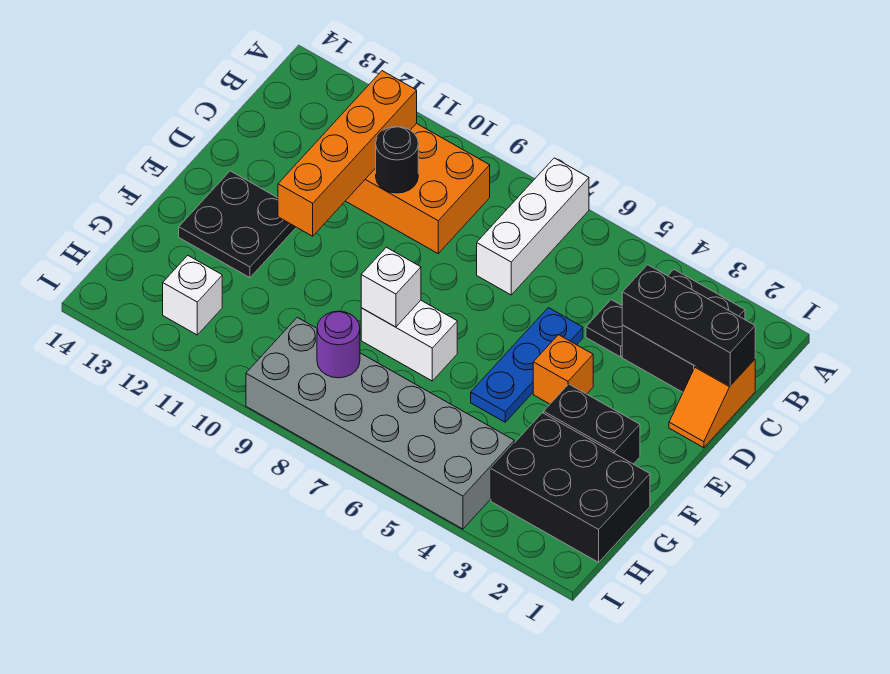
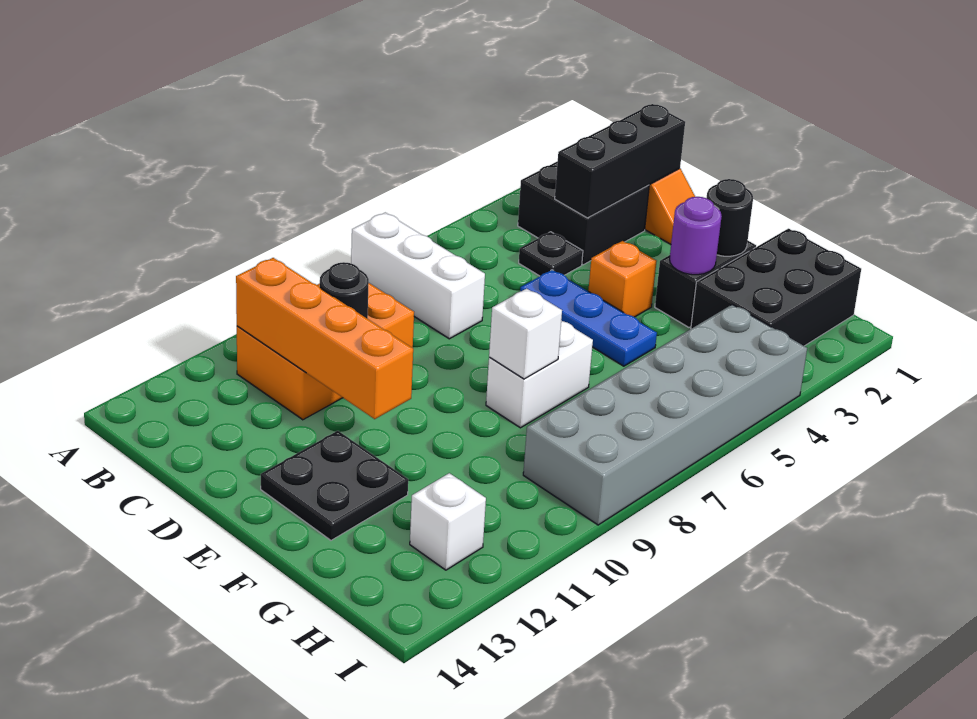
none -> black round brick F2 level 2
purple round brick H8 level 2 -> purple round brick F3 level 2

